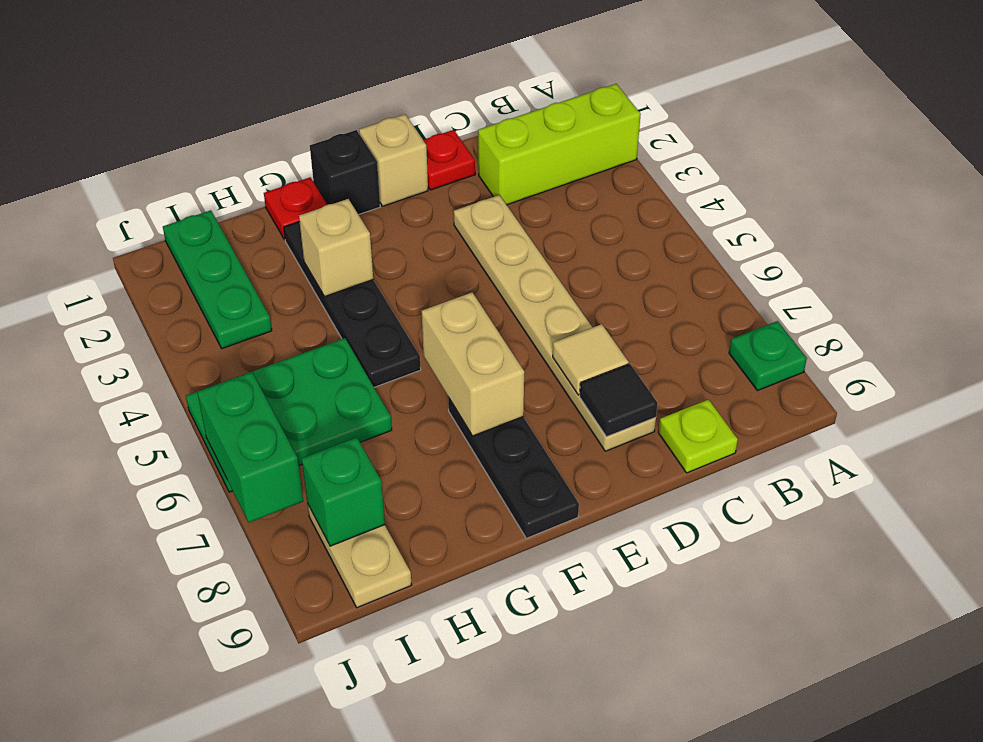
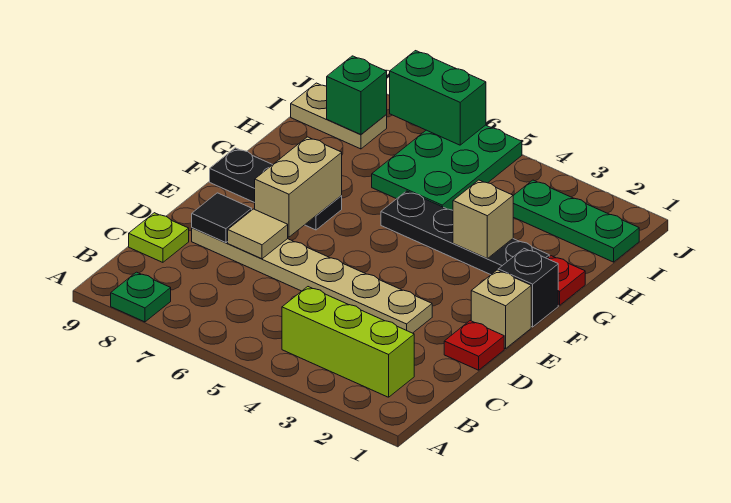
lime brick A2:C2 level 1 -> lime brick B2:B4 level 1
tan brick F6:F7 level 2 -> tan brick E7:F7 level 2

